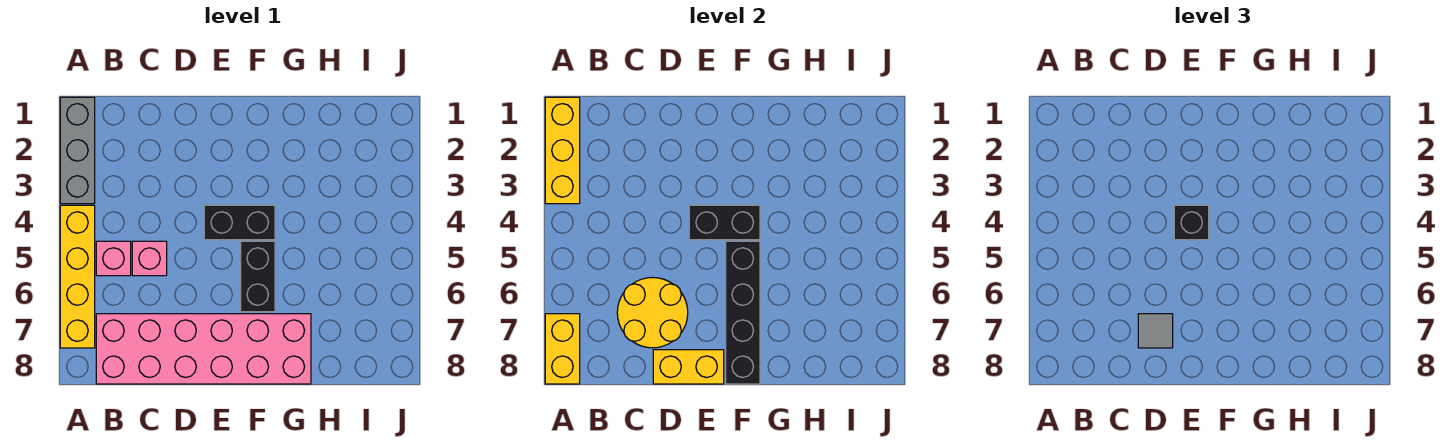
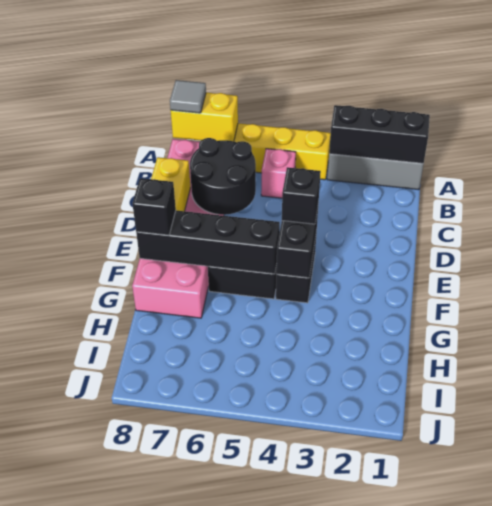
yellow brick A1:A3 level 2 -> black brick A1:A3 level 2
pink brick C5 level 1 -> none
yellow round brick C6:D7 level 2 -> black round brick C6:D7 level 2
grey tile D7 level 3 -> grey tile A8 level 3
none -> black brick F8 level 3

